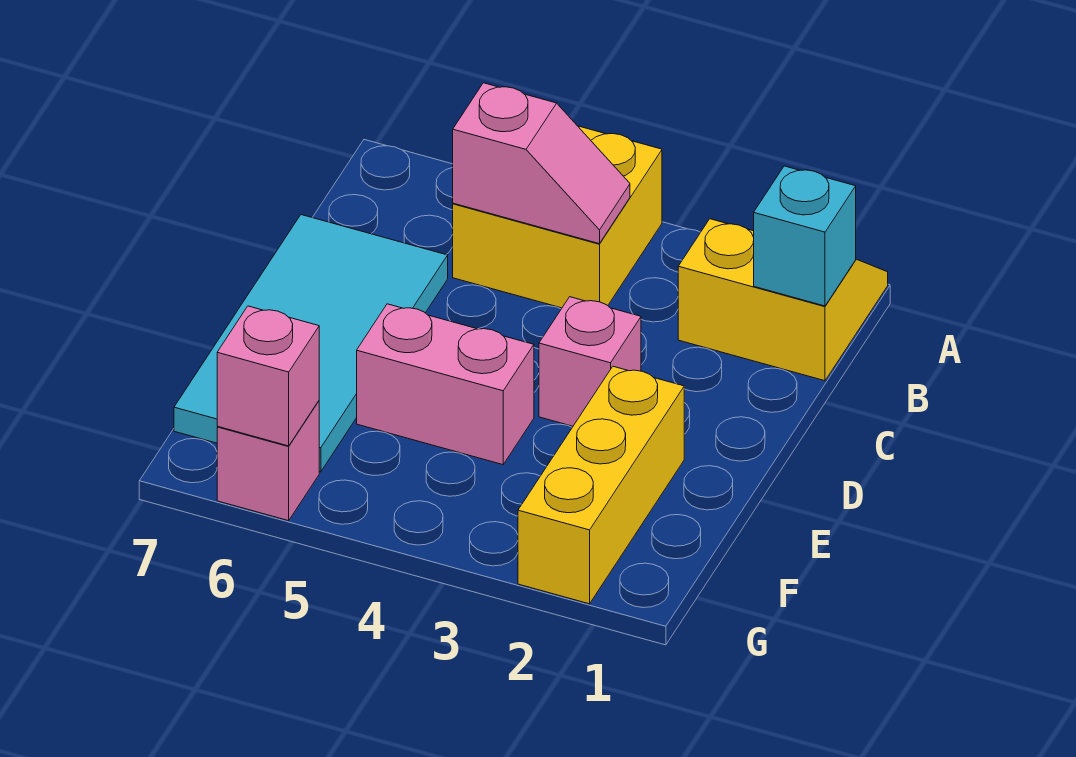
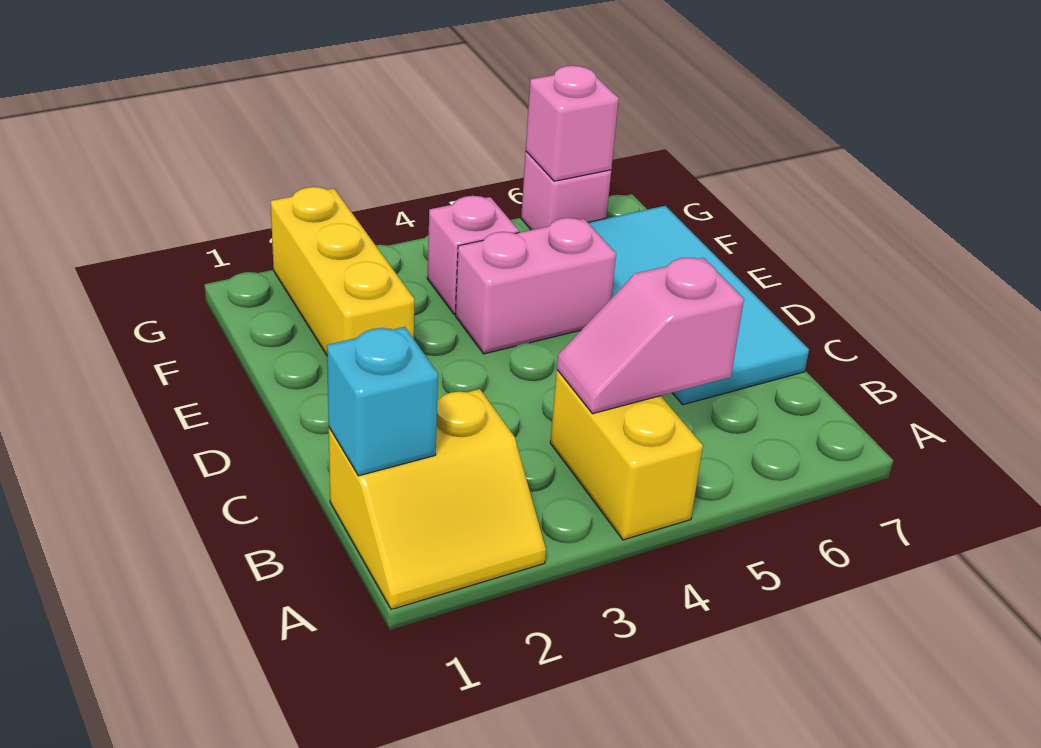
yellow brick A4:B5 level 1 -> yellow brick A4:B4 level 1
pink brick D3 level 1 -> pink brick F4 level 1

